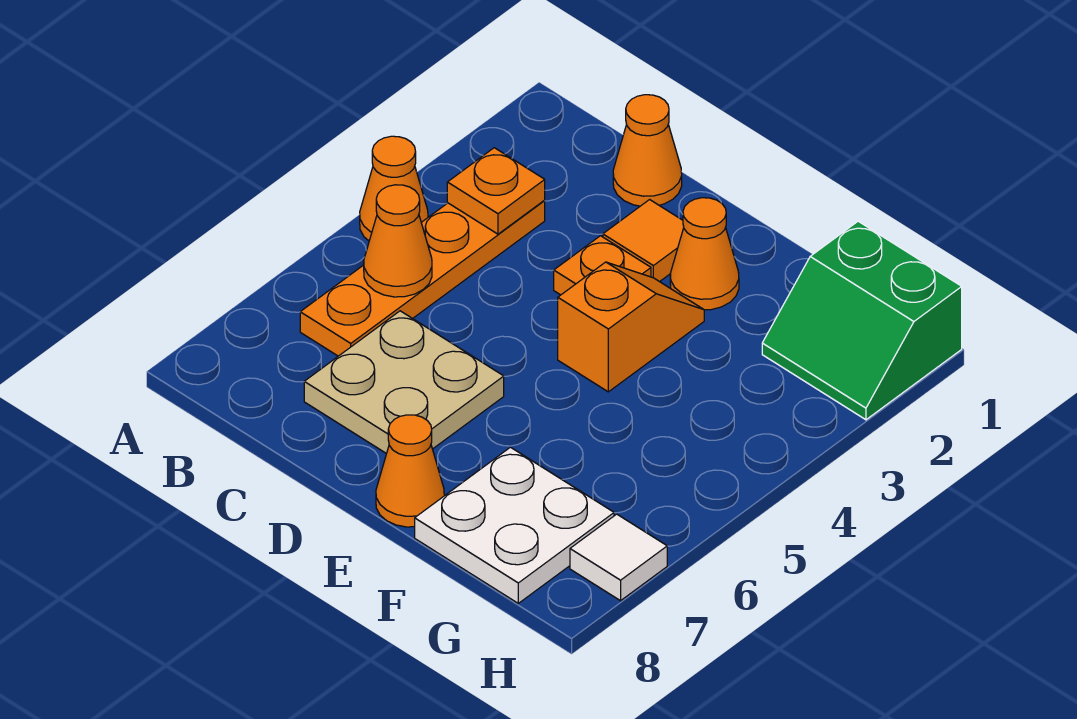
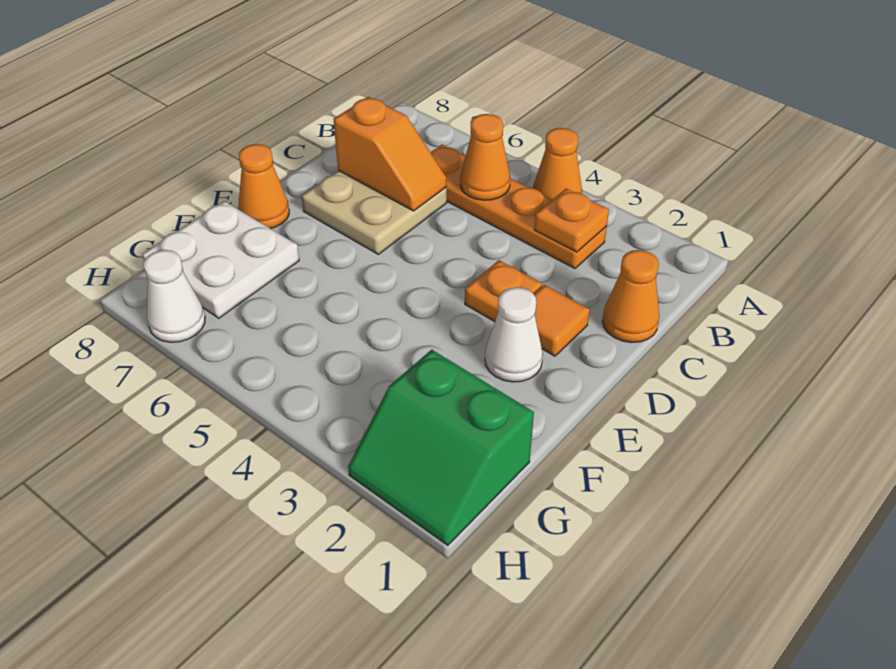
orange cone E2 level 1 -> white cone E2 level 1
orange slope E3:E4 level 1 top 4 -> orange slope C6:C7 level 2 top 7
green slope G1:H2 level 1 top 1 -> green slope G1:H2 level 1 top G
white tile H7 level 1 -> white cone H7 level 1

